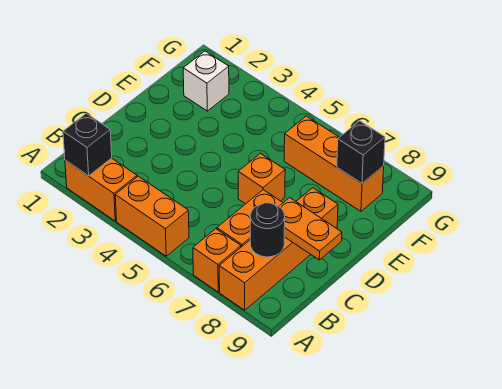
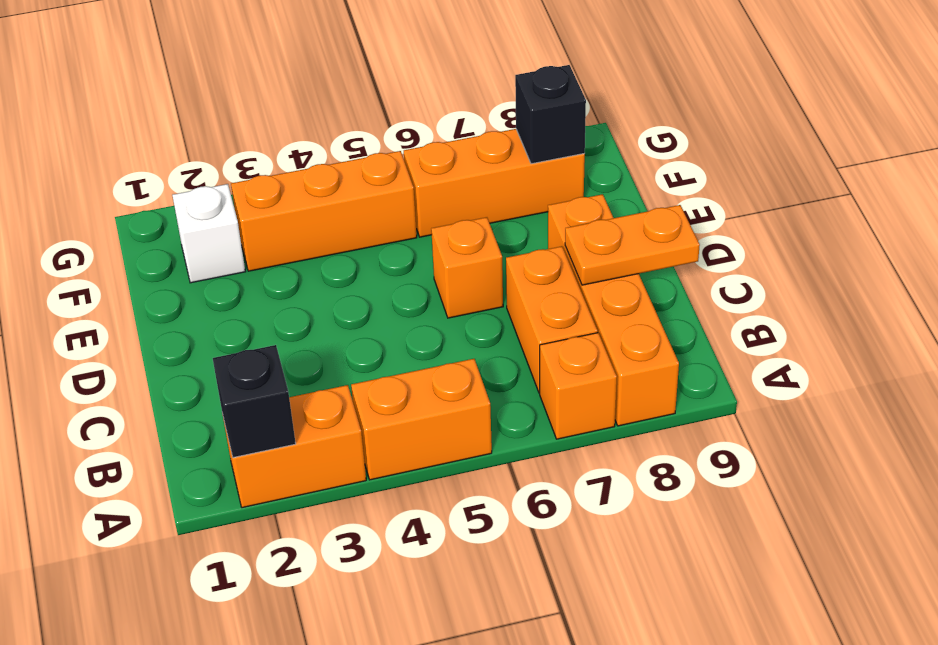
black round brick B8 level 2 -> none
none -> orange brick F3:F5 level 1

